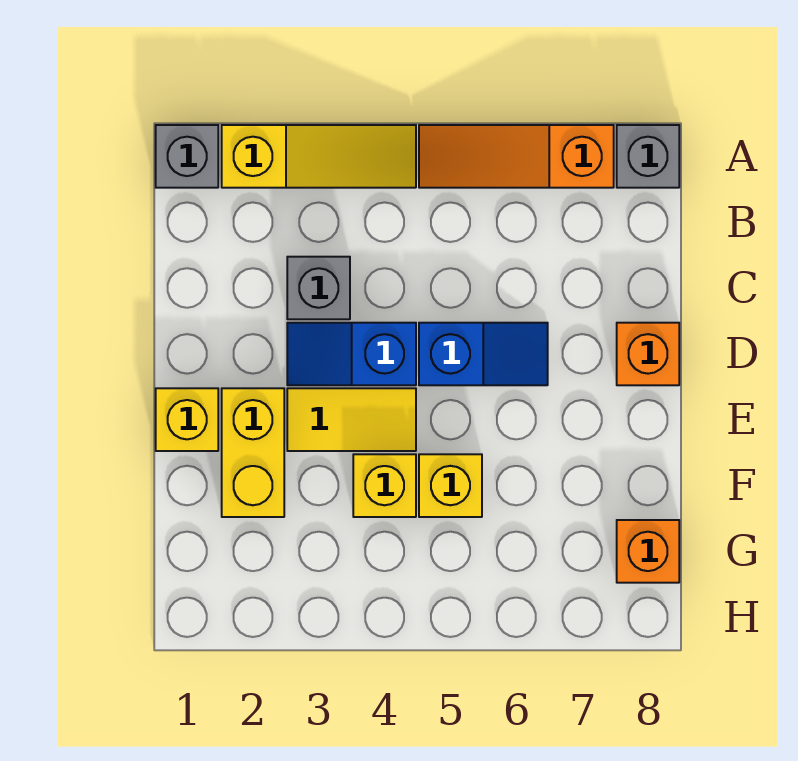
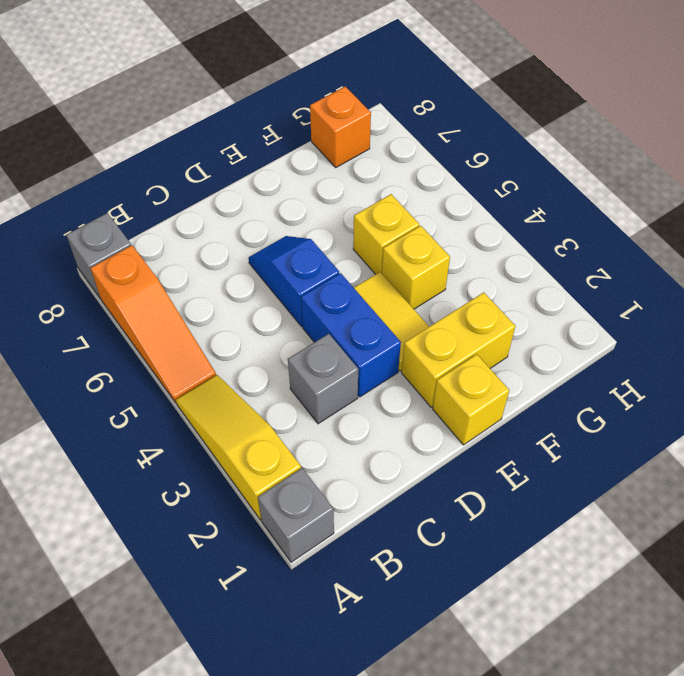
blue slope D3:D4 level 1 top 4 -> blue brick D3:D4 level 1
orange brick D8 level 1 -> none

